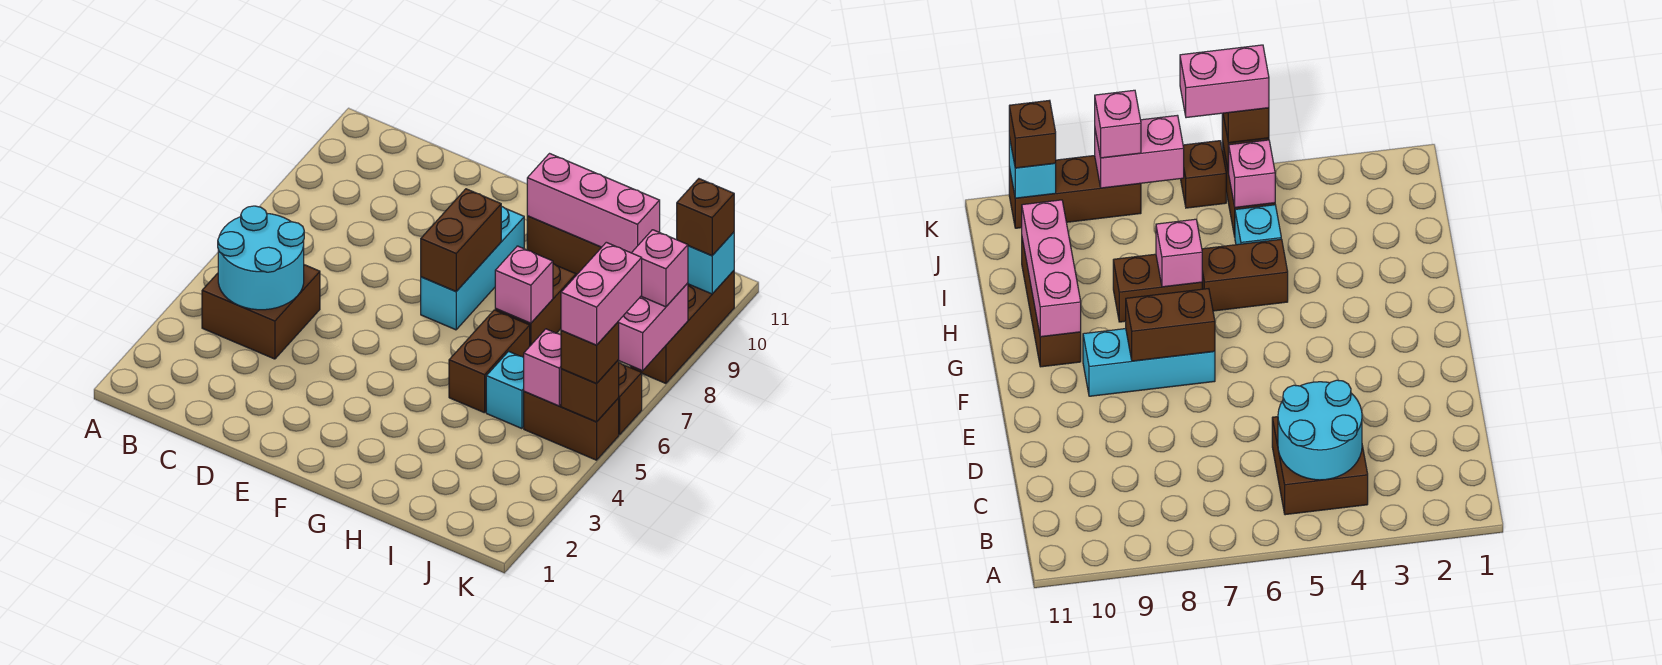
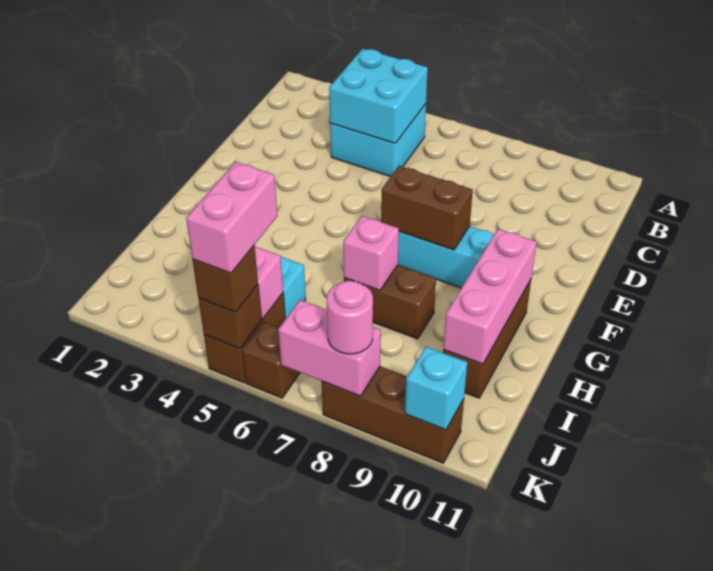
brown brick B4:C5 level 1 -> cyan brick B4:C5 level 1
cyan round brick B4:C5 level 2 -> cyan brick B4:C5 level 2
brown brick H5:H6 level 1 -> none
pink brick K5:K6 level 4 -> pink brick J5:K5 level 4
pink brick K8 level 3 -> pink round brick K8 level 3
brown brick K10 level 3 -> none

